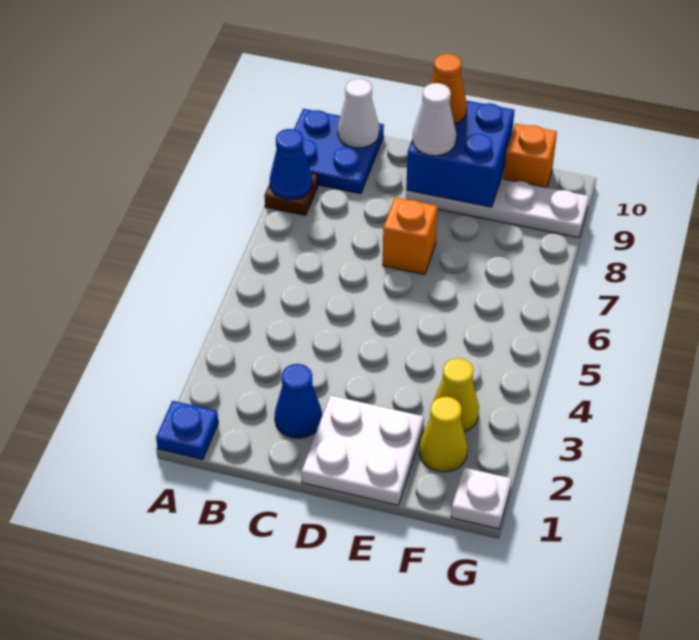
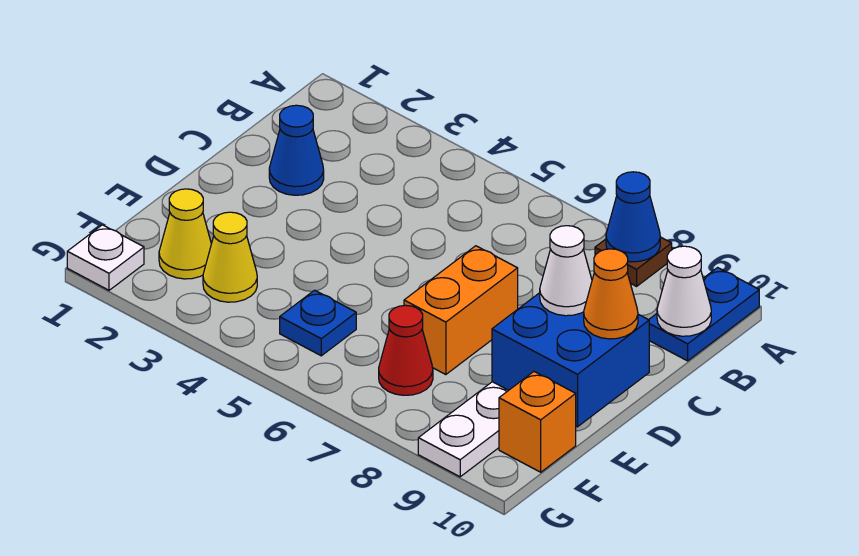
blue plate A1 level 1 -> blue plate F5 level 1
blue plate A9:B10 level 1 -> blue plate A10:B10 level 1
white plate D1:E2 level 1 -> none
orange brick D7 level 1 -> orange brick D7:E7 level 1
none -> red cone F7 level 1

